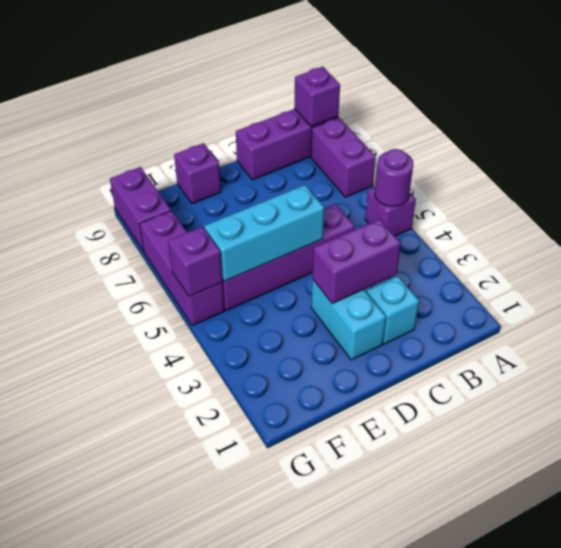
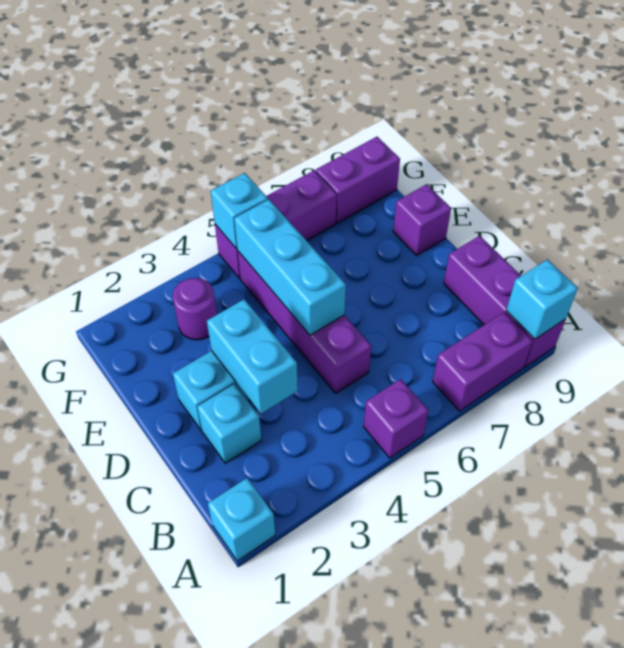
none -> cyan brick A1 level 1
purple round brick A5 level 2 -> purple round brick F3 level 1
purple brick A9 level 2 -> cyan brick A9 level 2
purple brick C3:D3 level 2 -> cyan brick C3:D3 level 2
purple brick G5 level 2 -> cyan brick G5 level 2

